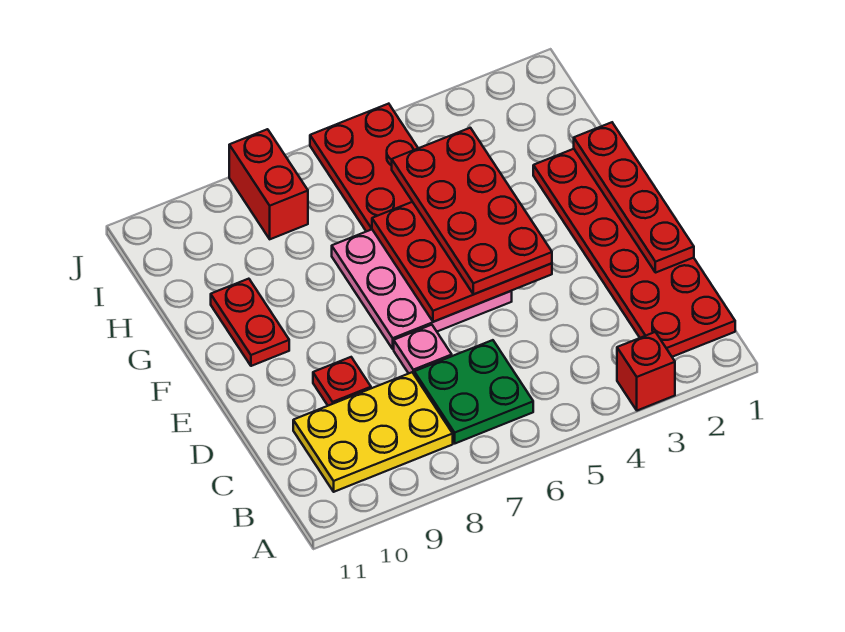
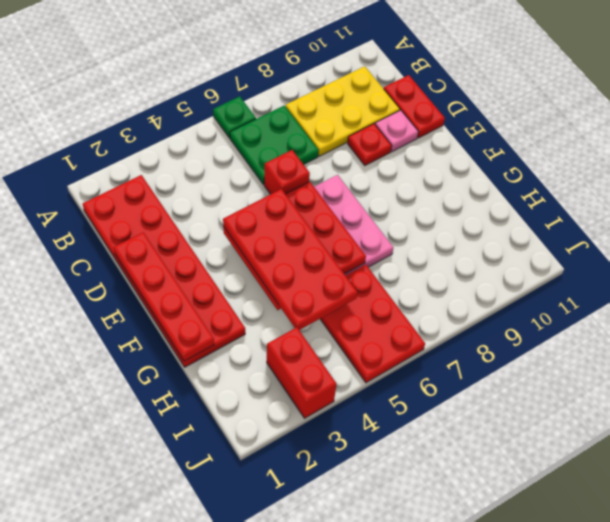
red brick A3 level 1 -> red brick D6 level 1
none -> green plate A6 level 1
pink plate D7 level 1 -> pink plate D10 level 1
red plate F10:G10 level 1 -> red plate C11:D11 level 1
red brick I8:J8 level 1 -> red brick I3:J3 level 1

